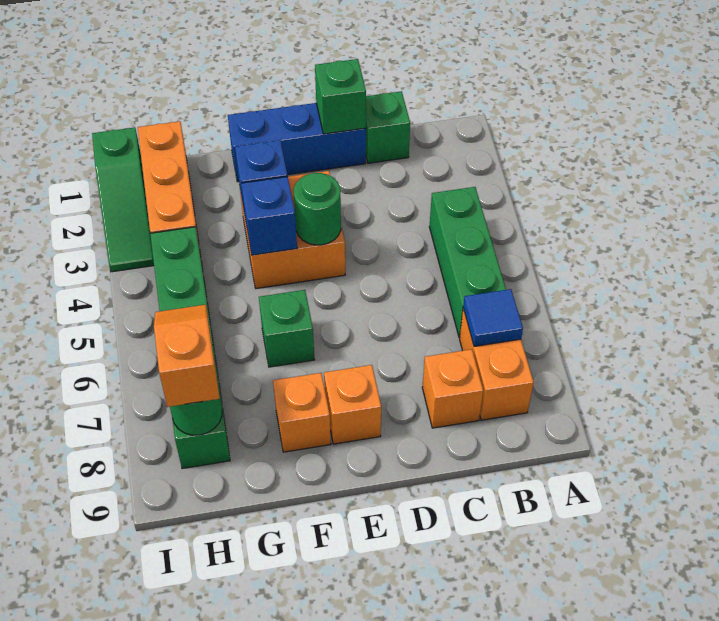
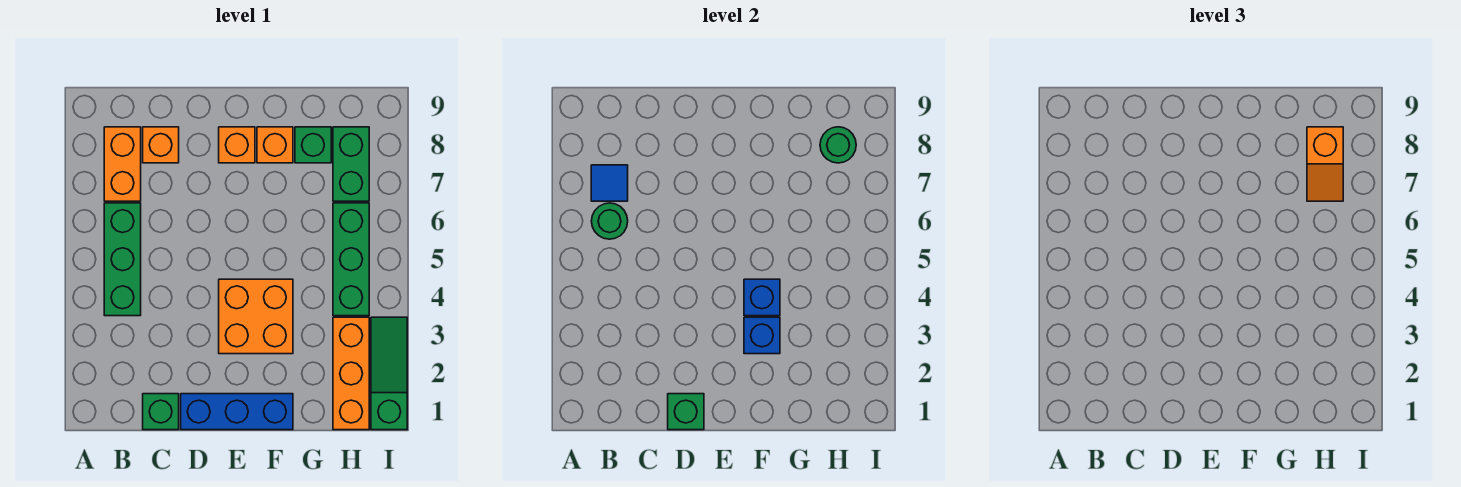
green round brick E4 level 2 -> green round brick B6 level 2
green brick F6 level 1 -> green brick G8 level 1

